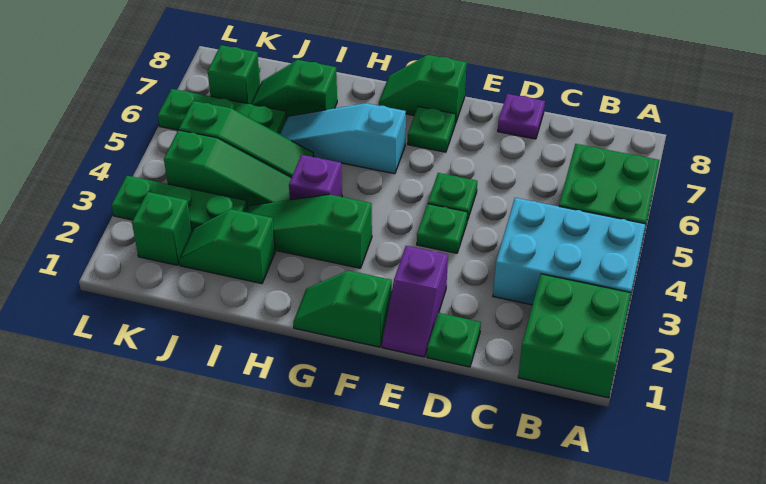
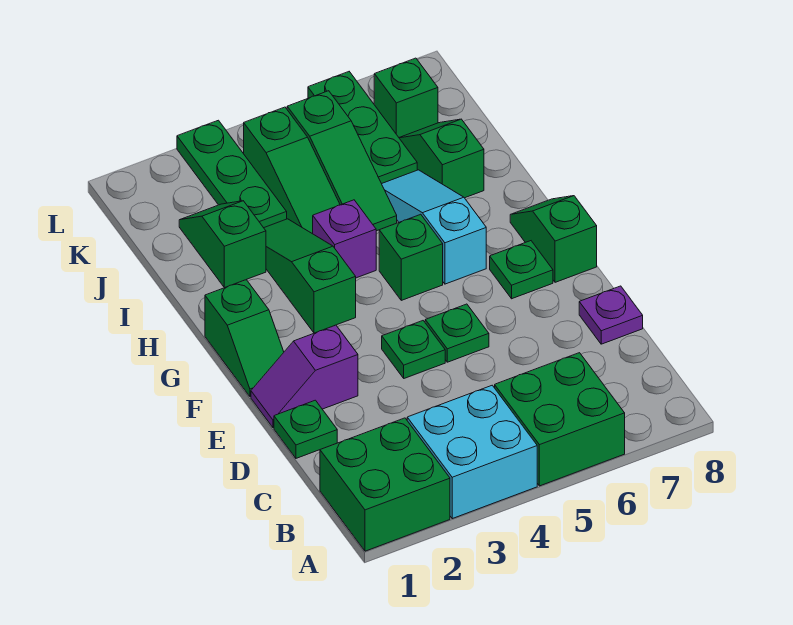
cyan brick A3:C4 level 1 -> cyan brick A3:B4 level 1
green slope F1:G1 level 1 top F -> green slope F1:G1 level 1 top G
green brick K2 level 1 -> green brick G5 level 1

